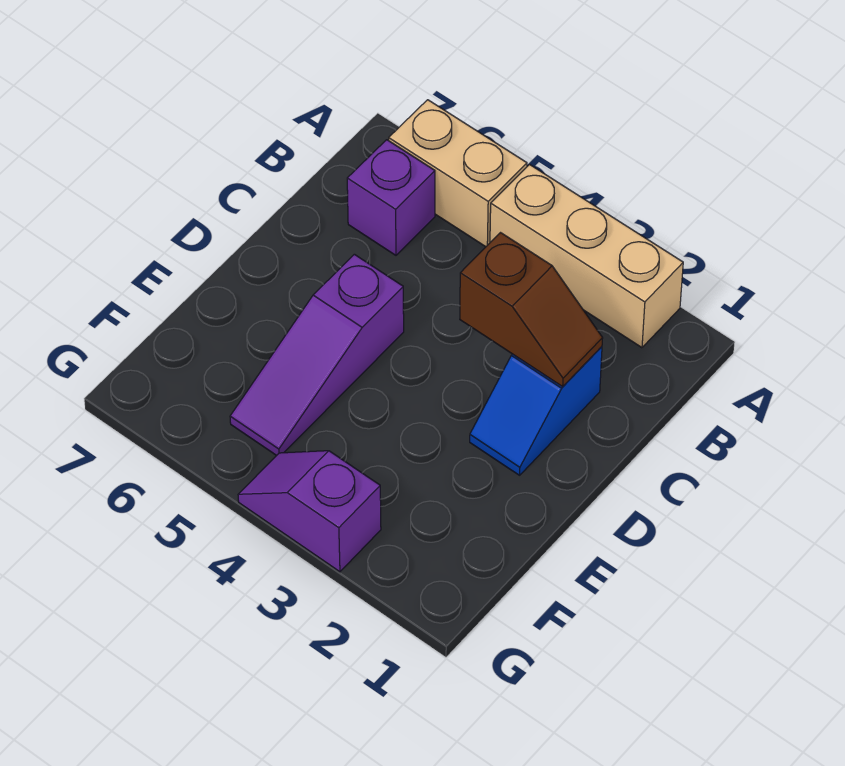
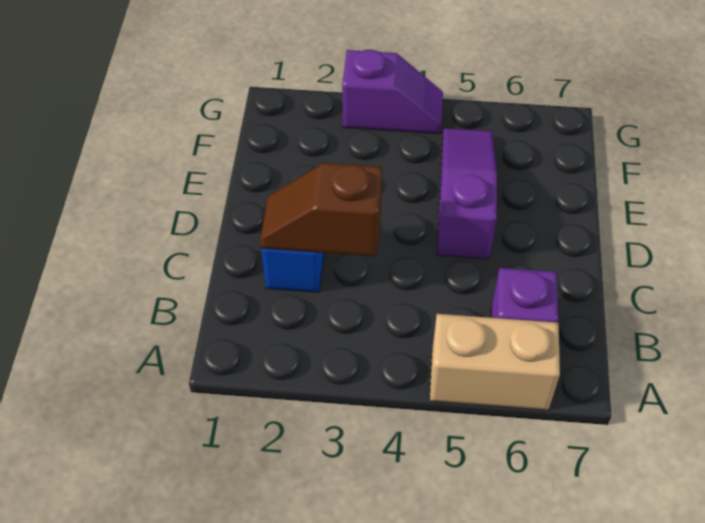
tan brick A2:A4 level 1 -> none

